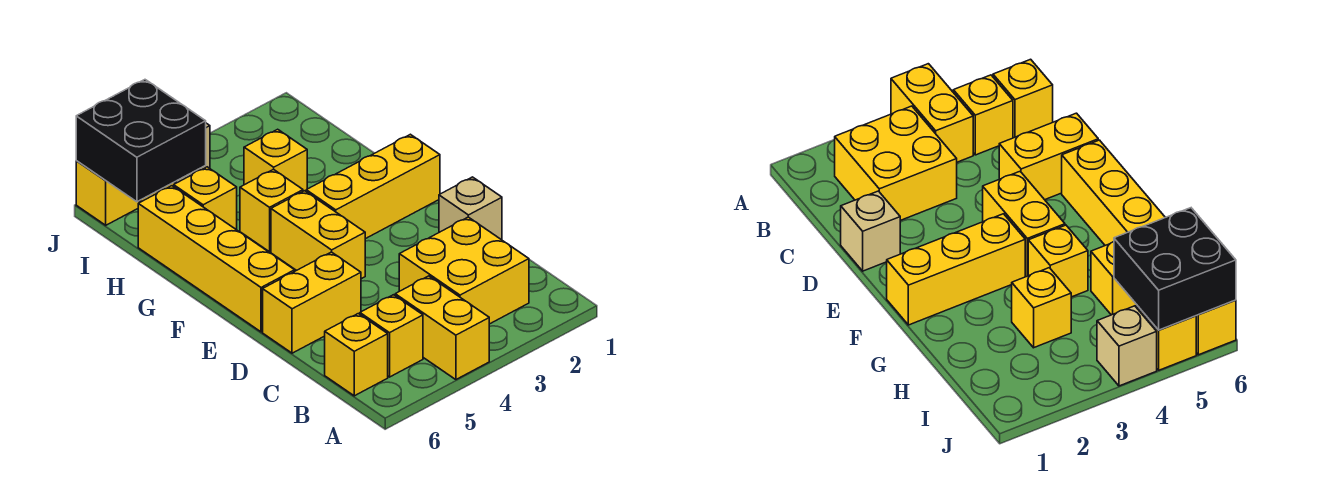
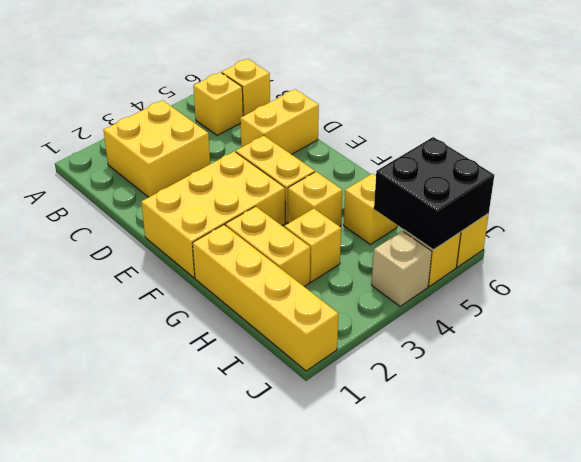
yellow brick A4:B4 level 1 -> yellow brick G2:H2 level 1
tan brick D1 level 1 -> none
yellow brick E6:H6 level 1 -> yellow brick G1:J1 level 1
yellow brick F1:F3 level 1 -> yellow brick E1:F3 level 1

